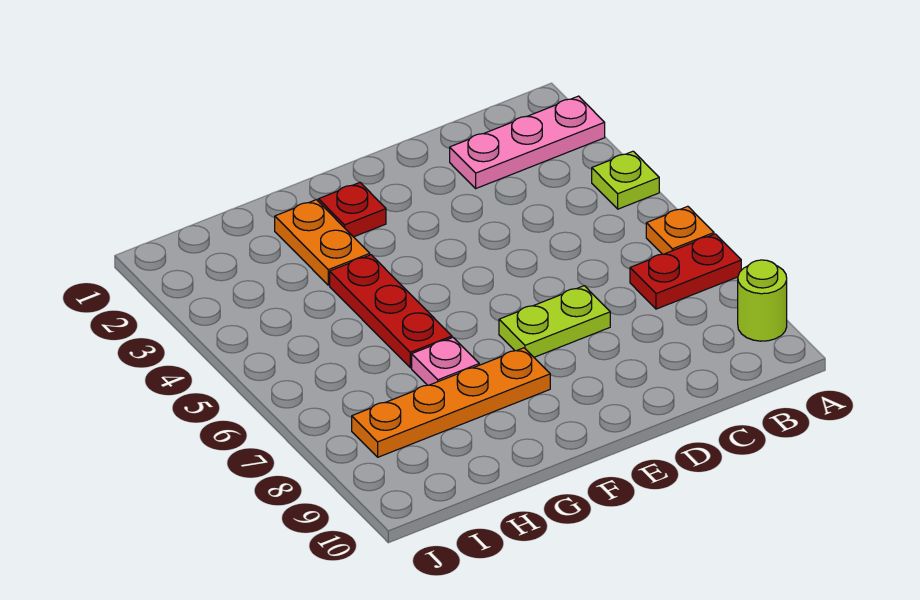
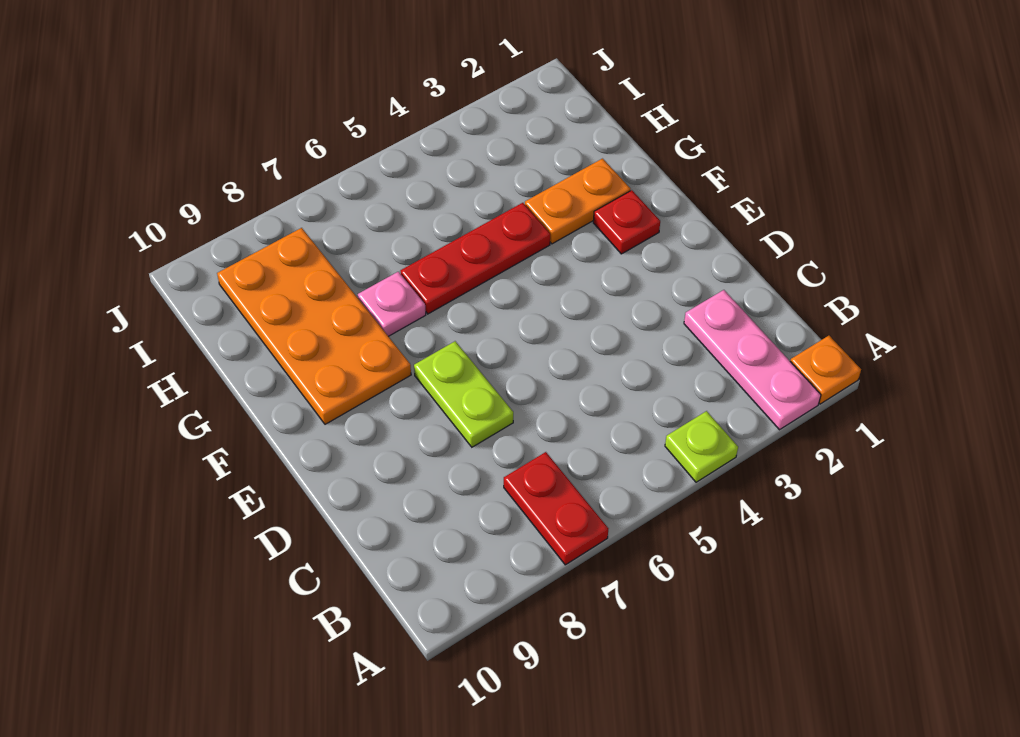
orange plate A6 level 1 -> orange plate A1 level 1
lime round brick A9 level 1 -> none
orange plate F8:I8 level 1 -> orange plate F8:I9 level 1

